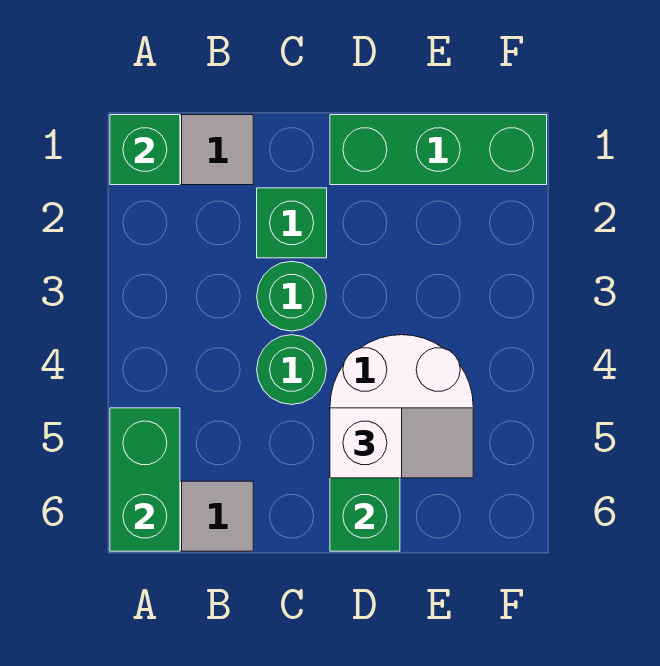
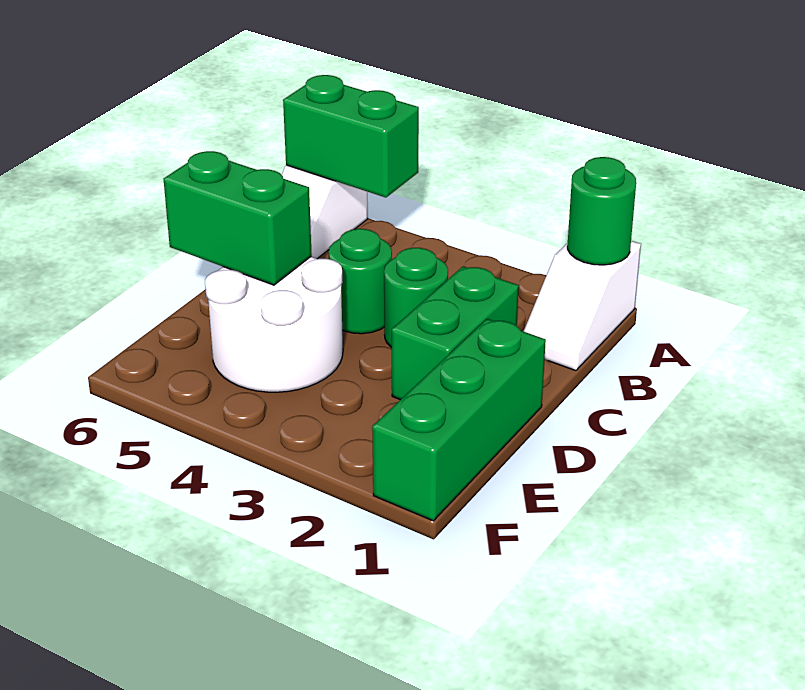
green brick A1 level 2 -> green round brick A1 level 2
green brick C2 level 1 -> green brick C2:D2 level 1
white slope D5:E5 level 3 top D -> none

